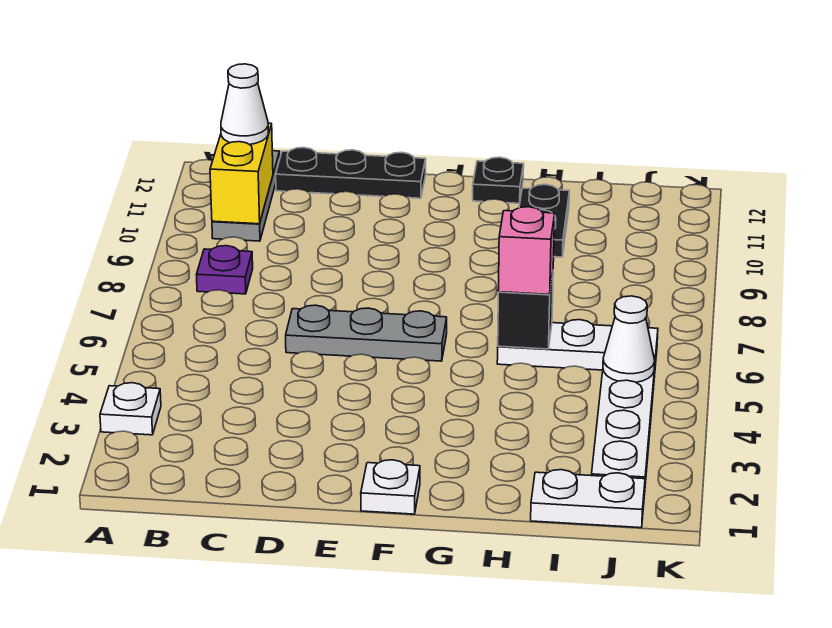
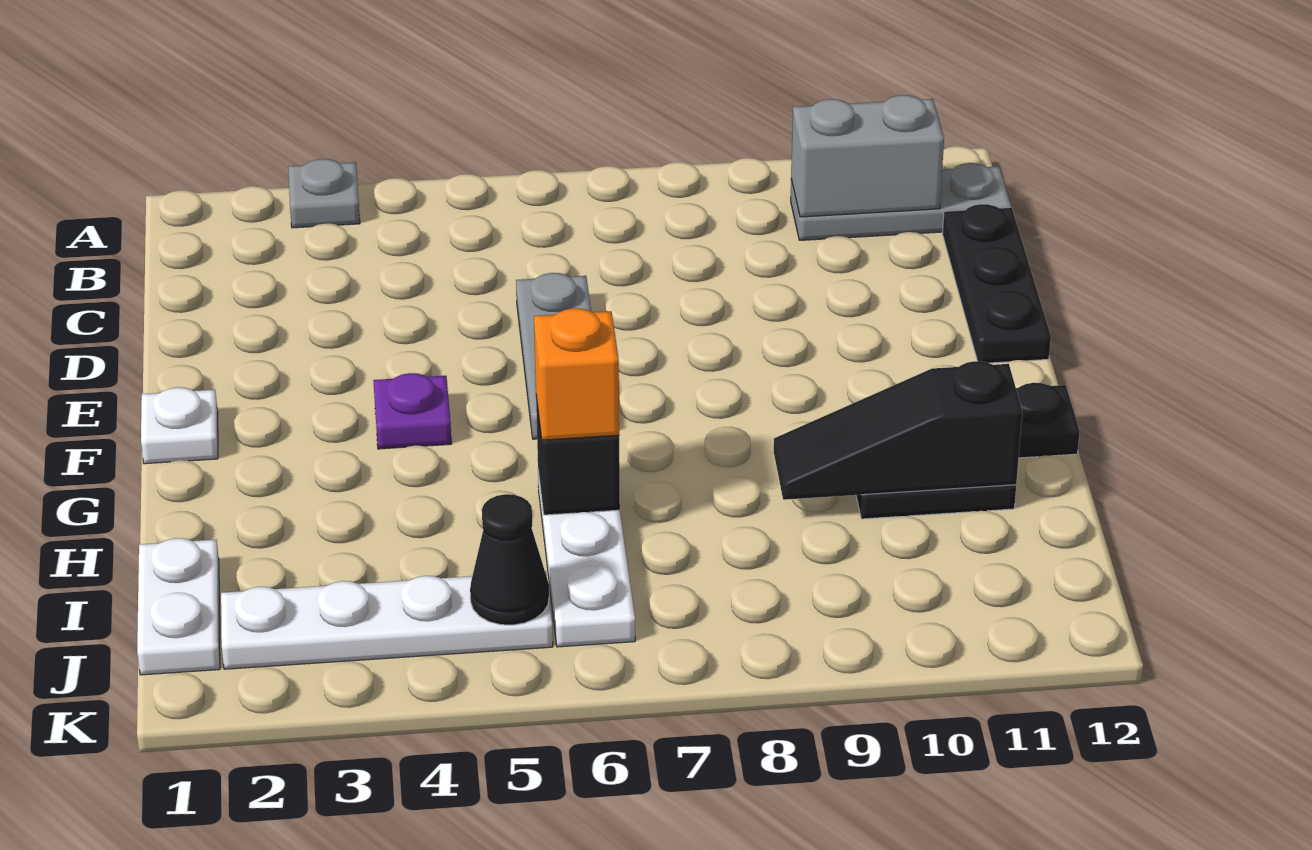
white plate A3 level 1 -> grey plate A3 level 1
purple plate B8 level 1 -> purple plate F4 level 1
yellow brick B10:B11 level 2 -> grey brick B10:B11 level 2
white cone B11 level 3 -> none
pink brick H6 level 3 -> orange brick H6 level 3
none -> black slope H9:H11 level 2 top 11
white cone J5 level 2 -> black cone J5 level 2

